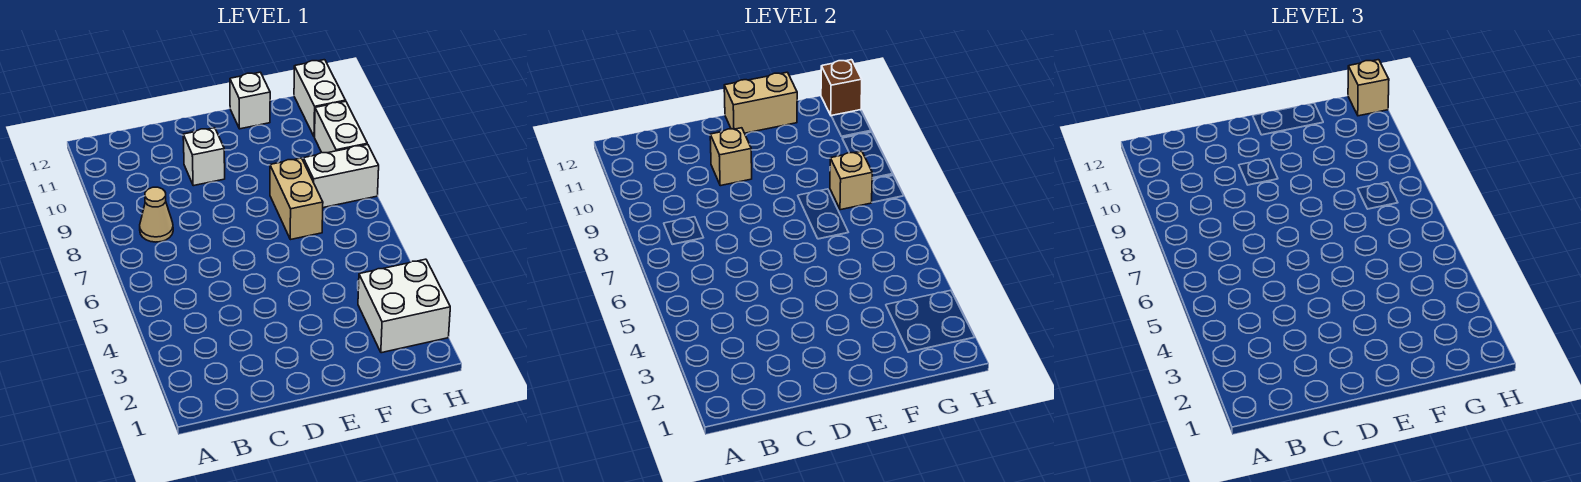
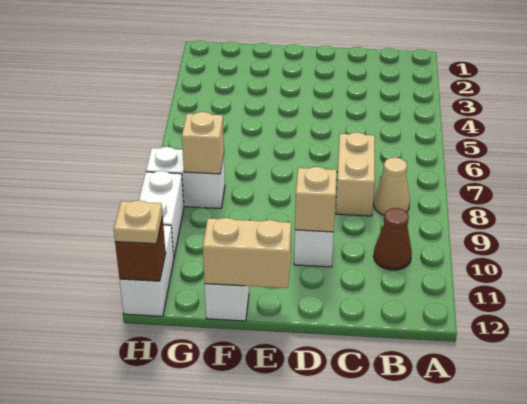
none -> brown cone B10 level 1
tan brick F7:F8 level 1 -> tan brick C7:C8 level 1
white brick G2:H3 level 1 -> none
tan brick H12 level 3 -> tan plate H12 level 3

